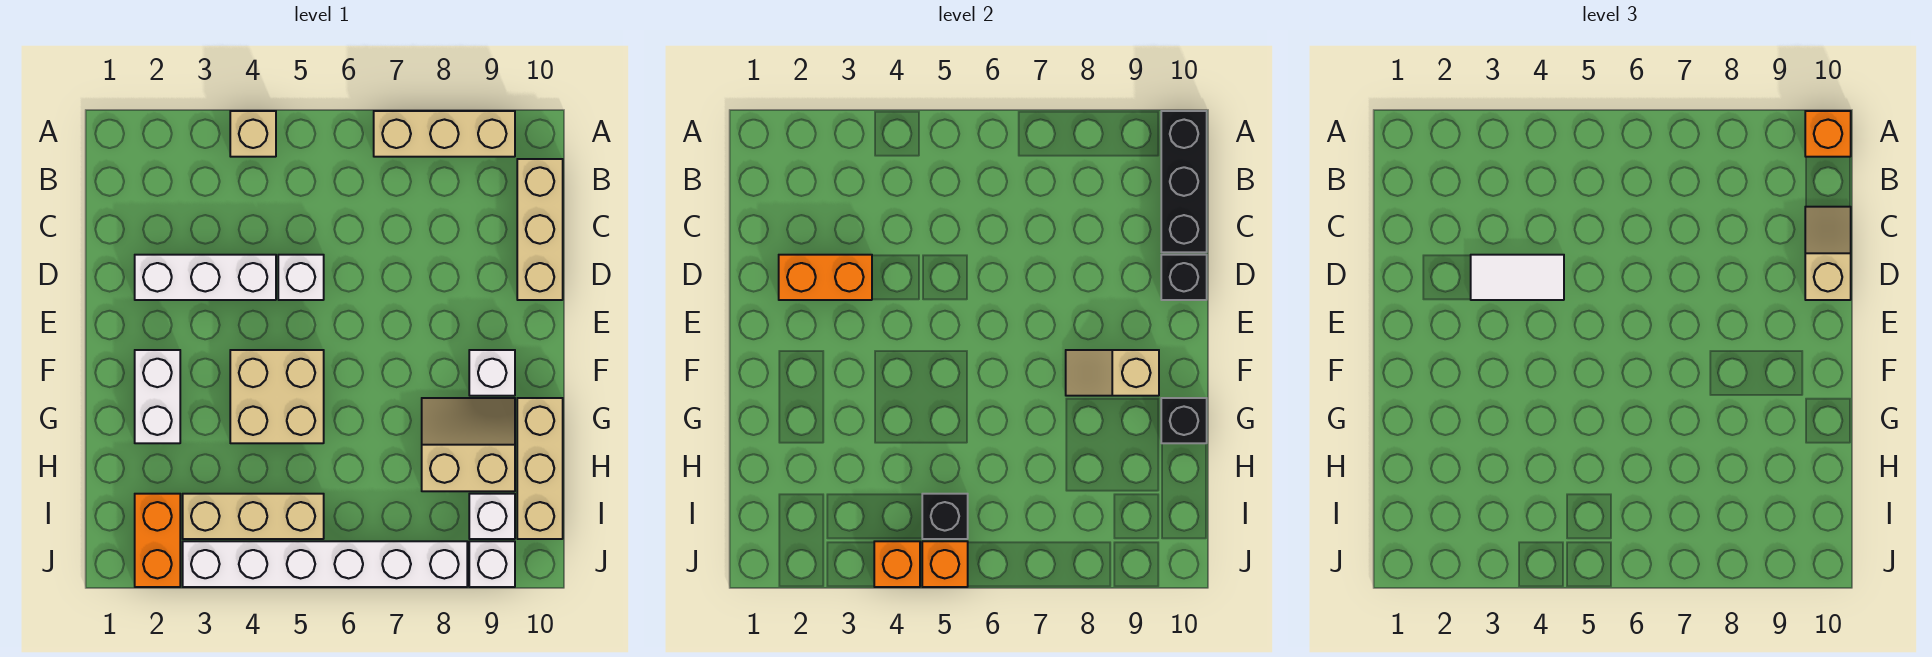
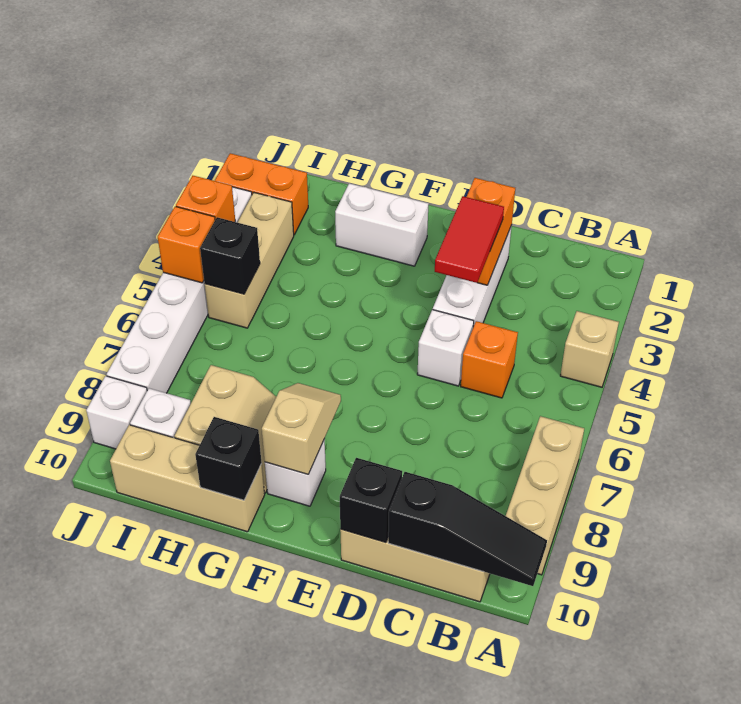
black brick A10:C10 level 2 -> black slope A10:C10 level 2 top C
orange brick A10 level 3 -> orange brick C5 level 1
tan slope C10:D10 level 3 top D -> none
white tile D3:D4 level 3 -> red tile D3:D4 level 3
tan brick F4:G5 level 1 -> none

